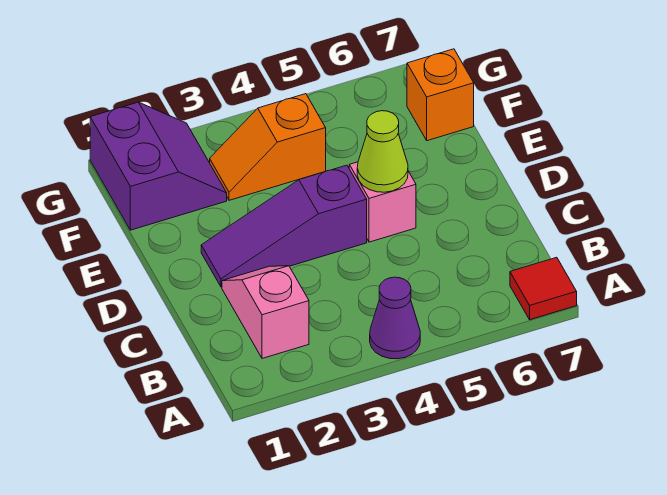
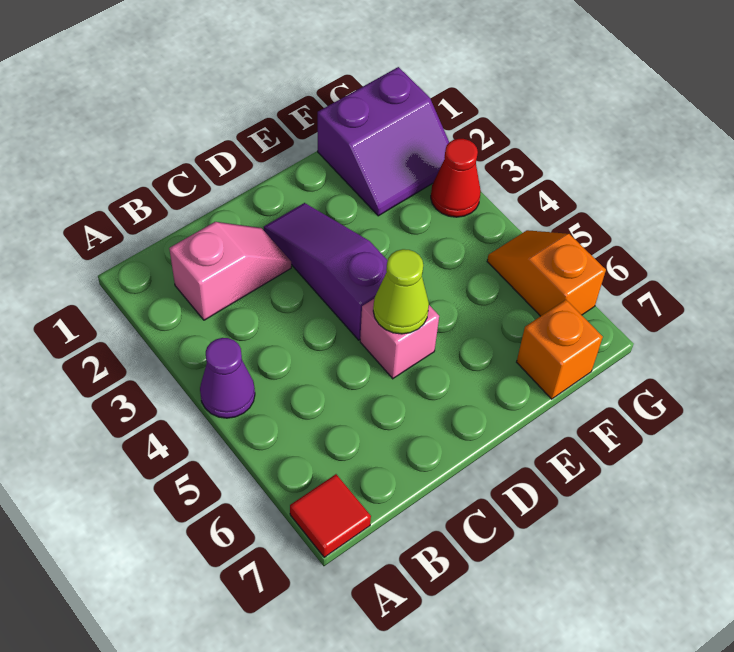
orange slope F3:F4 level 1 top 4 -> orange slope G5:G6 level 1 top 6
none -> red cone G3 level 1

